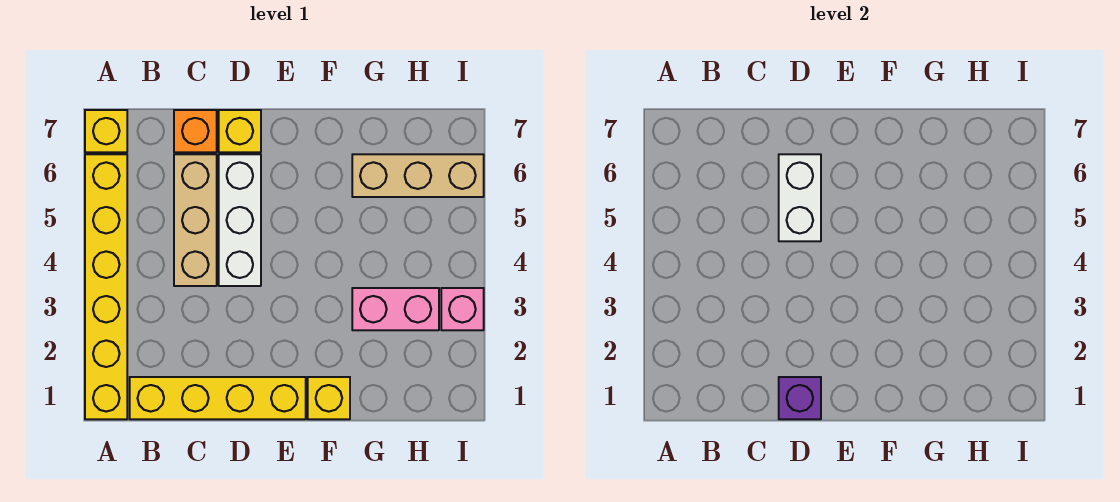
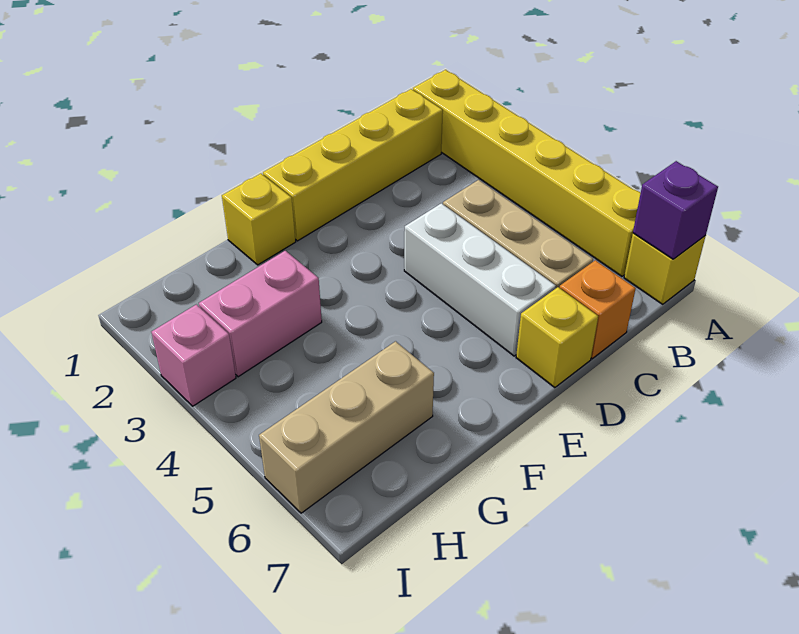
purple brick D1 level 2 -> purple brick A7 level 2
white brick D5:D6 level 2 -> none

